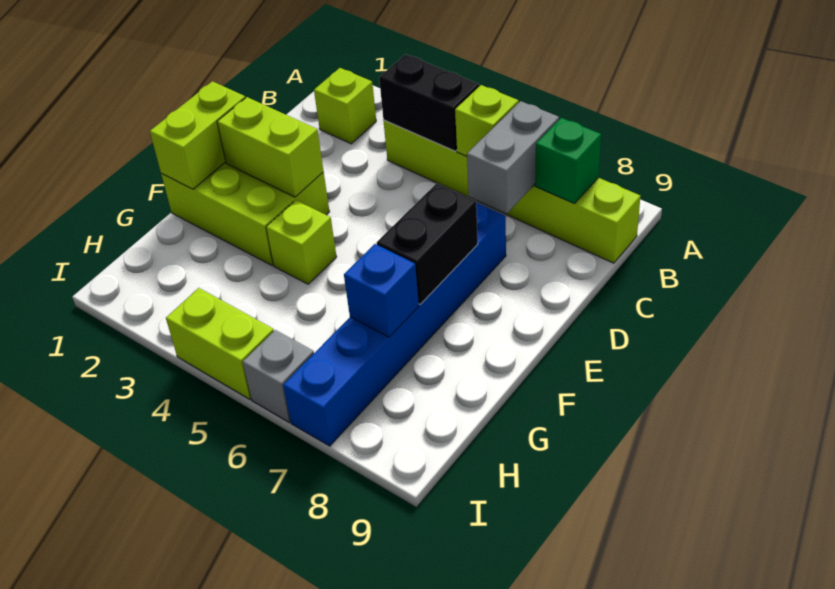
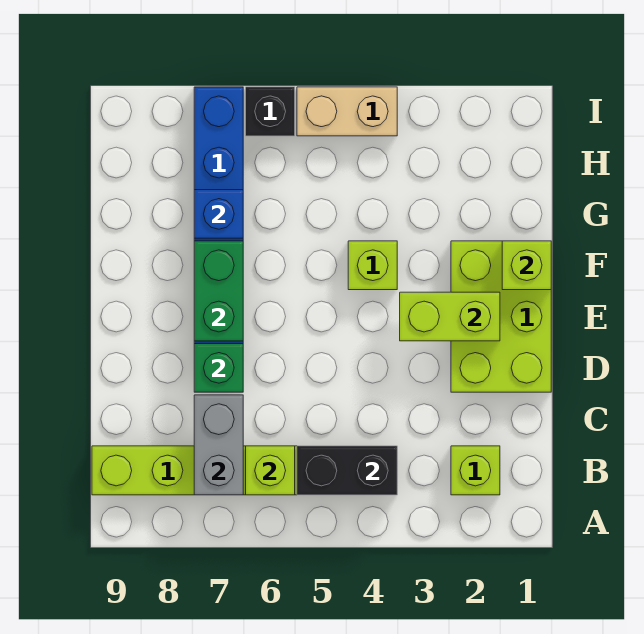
green brick B8 level 2 -> green brick D7 level 2
lime brick E1:F3 level 1 -> lime brick D1:F2 level 1
lime brick E1:F1 level 2 -> lime brick F1 level 2
black brick E7:F7 level 2 -> green brick E7:F7 level 2
lime brick I4:I5 level 1 -> tan brick I4:I5 level 1
grey brick I6 level 1 -> black brick I6 level 1

